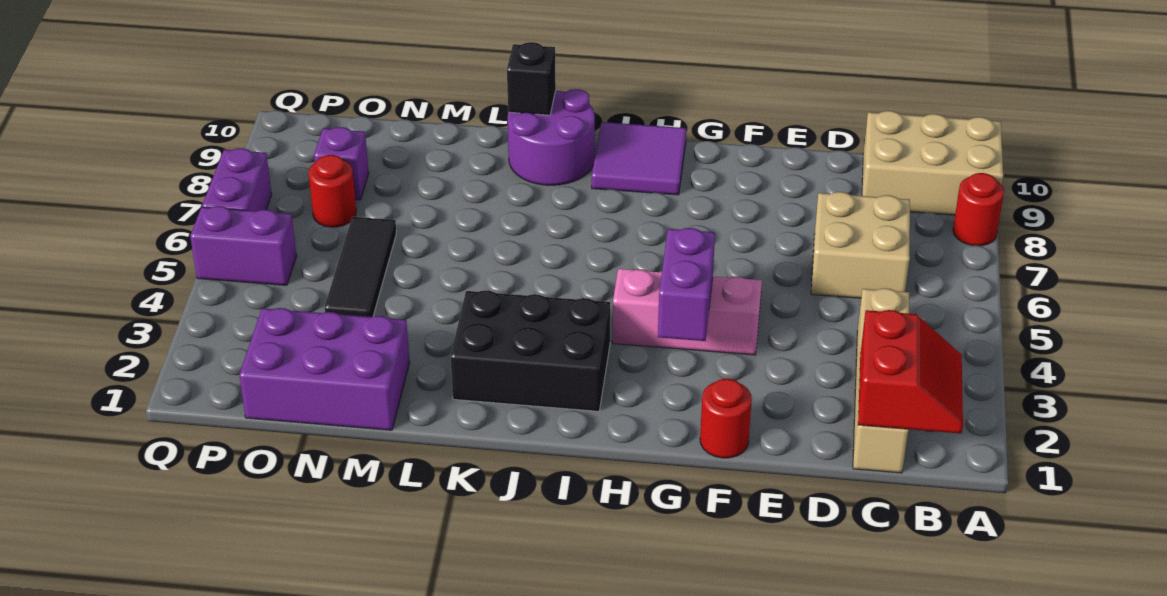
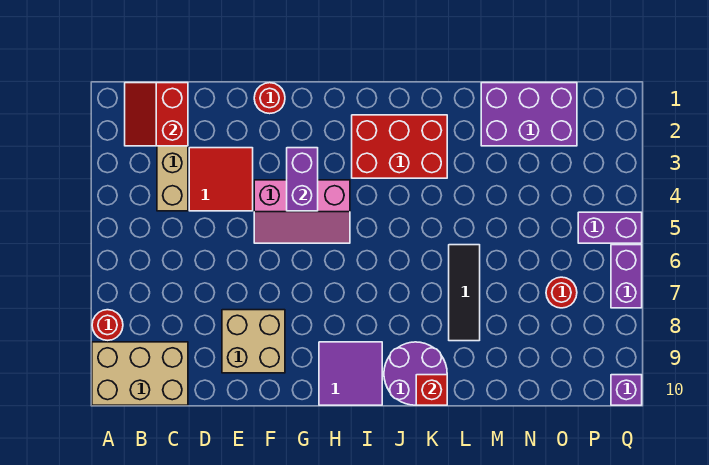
tan brick C6:D7 level 1 -> tan brick E8:F9 level 1
none -> red tile D3:E4 level 1
black brick I2:K3 level 1 -> red brick I2:K3 level 1
black brick K10 level 2 -> red brick K10 level 2
black tile N4:N6 level 1 -> black tile L6:L8 level 1
purple brick O8 level 1 -> purple brick Q10 level 1

